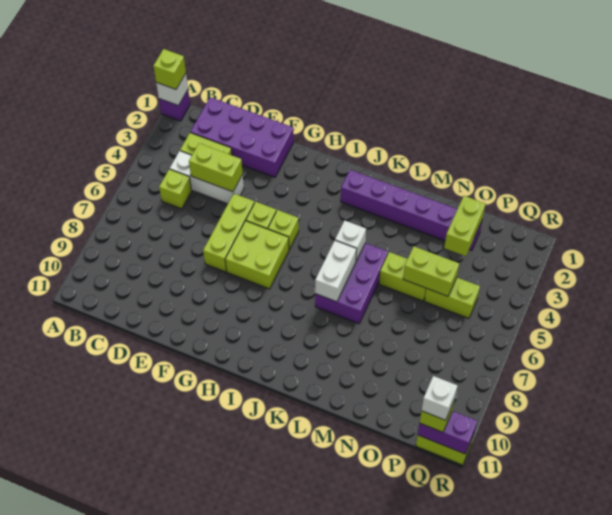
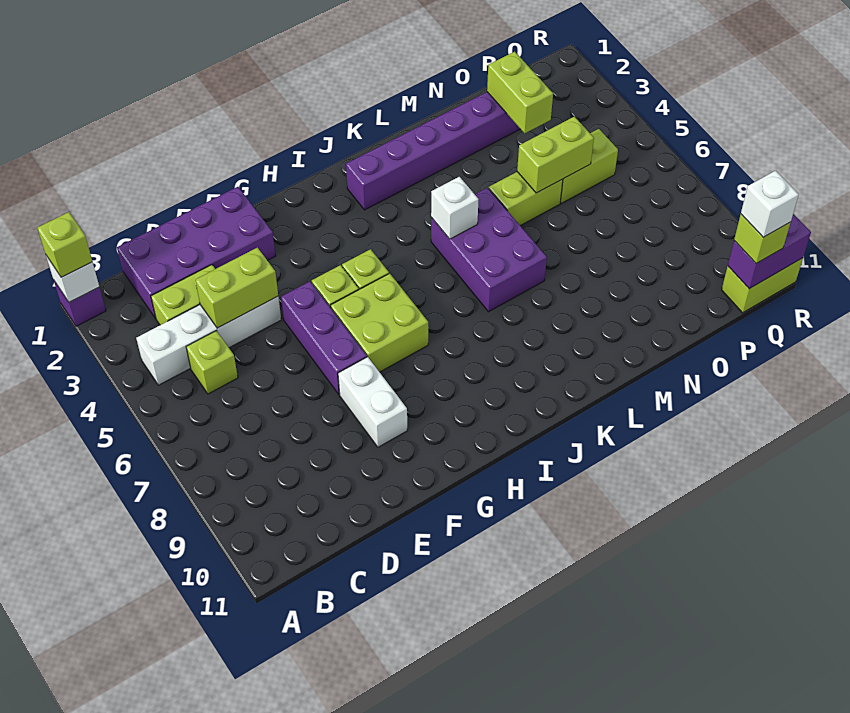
white brick C4:E4 level 1 -> white brick B4:E4 level 1
lime brick F5:F7 level 1 -> purple brick F5:F7 level 1
white brick K6:K7 level 2 -> white brick F8:F9 level 1

